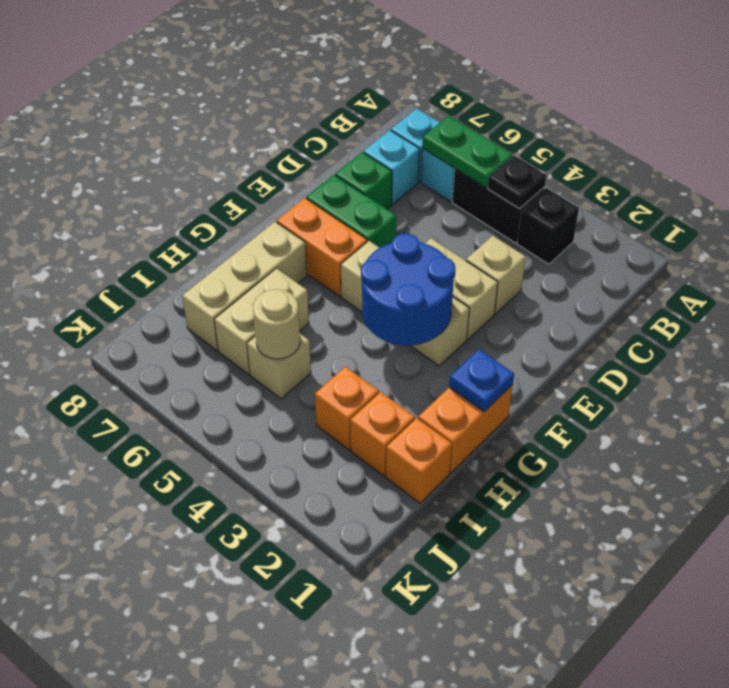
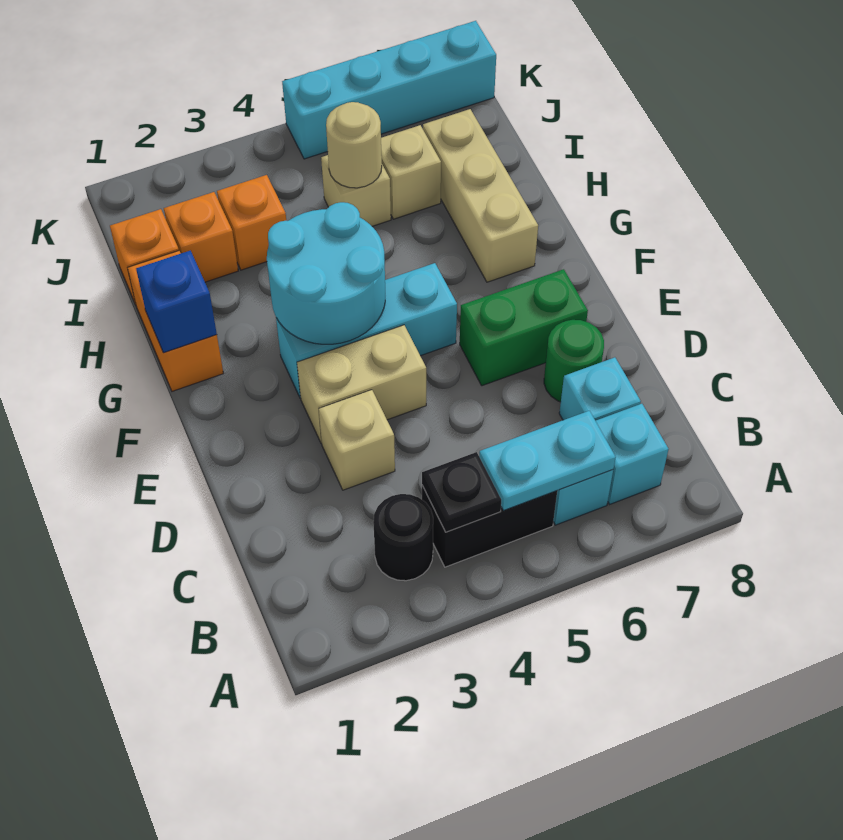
black brick B3 level 1 -> black round brick B3 level 1
green plate B5:B6 level 2 -> cyan plate B5:B6 level 2
green brick D7 level 1 -> green round brick D7 level 1
tan brick F3:F5 level 1 -> cyan brick F3:F5 level 1
blue round brick F3:G4 level 2 -> cyan round brick F3:G4 level 2
orange brick F6:F7 level 1 -> none
blue plate G1 level 2 -> blue brick G1 level 2
tan brick H6:I6 level 1 -> tan brick I6 level 1
none -> cyan brick K5:K8 level 1

